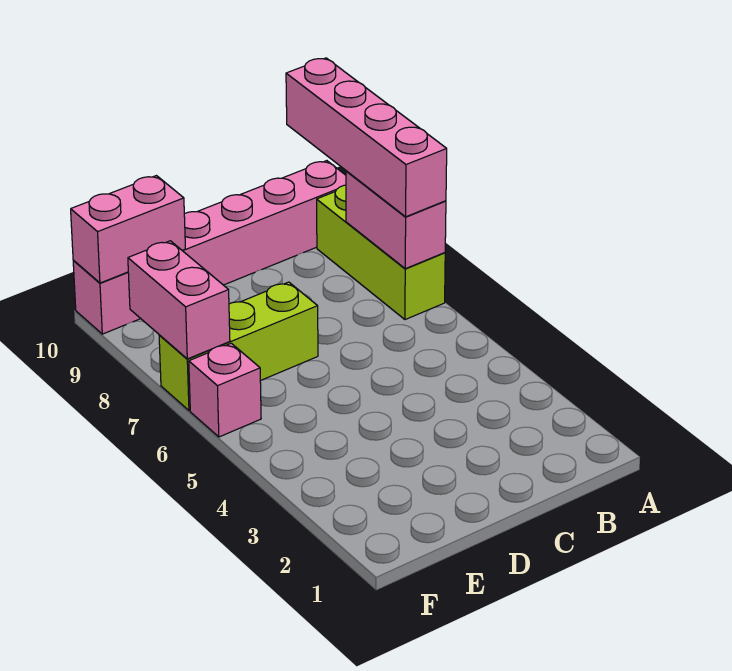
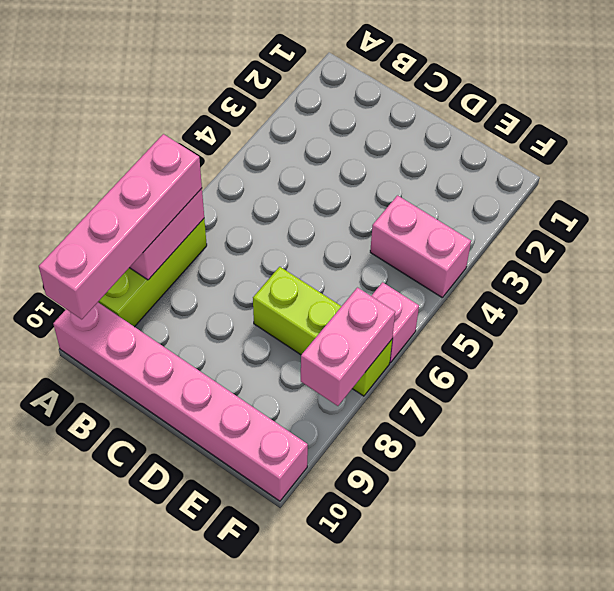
pink brick E10:F10 level 2 -> pink brick E4:F4 level 1

